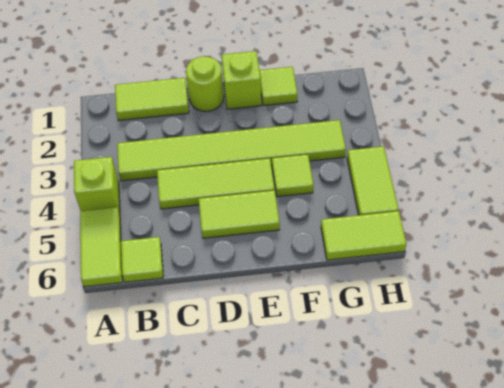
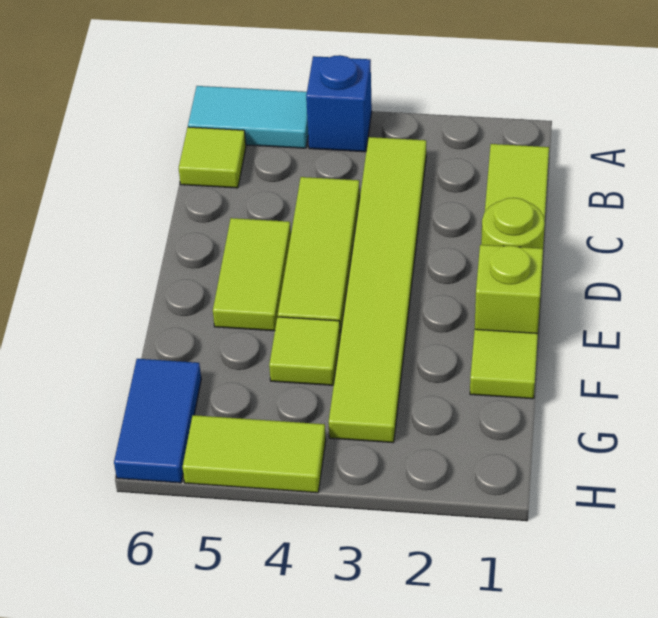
lime brick A4 level 1 -> blue brick A4 level 1
lime tile A5:A6 level 1 -> cyan tile A5:A6 level 1
lime tile G6:H6 level 1 -> blue tile G6:H6 level 1

